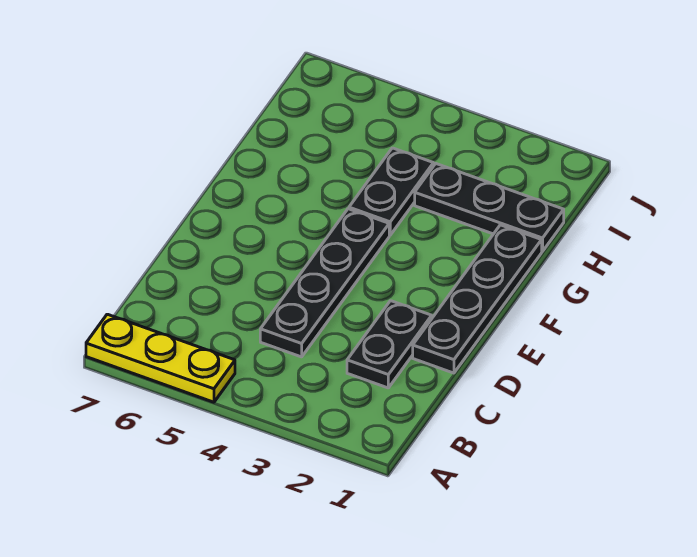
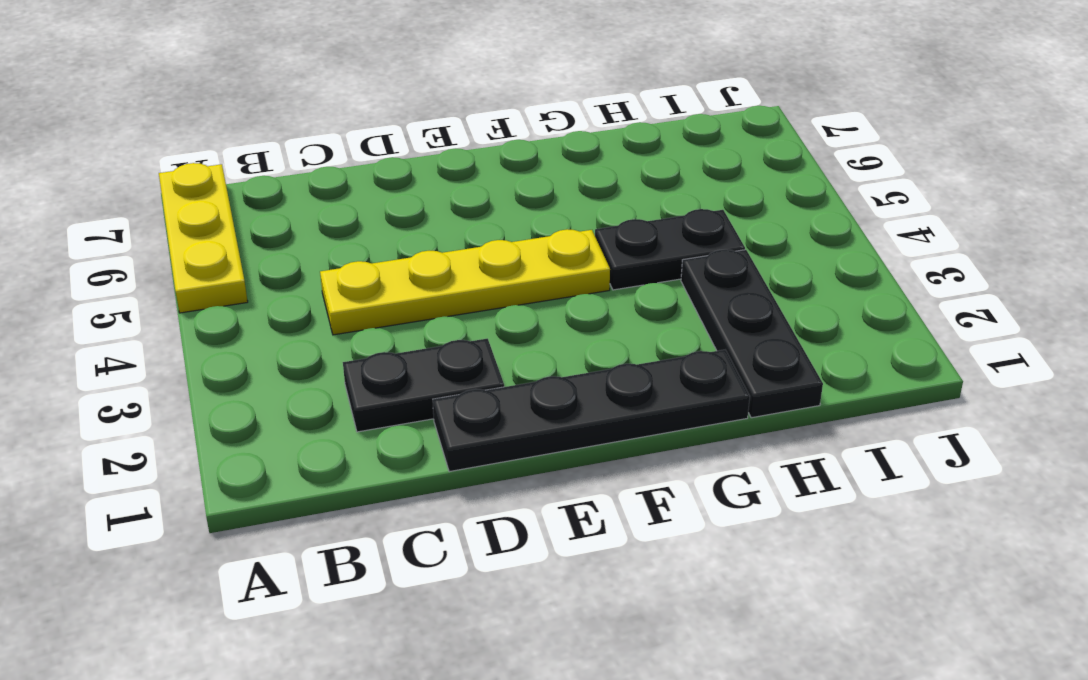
black plate C4:F4 level 1 -> yellow plate C4:F4 level 1

